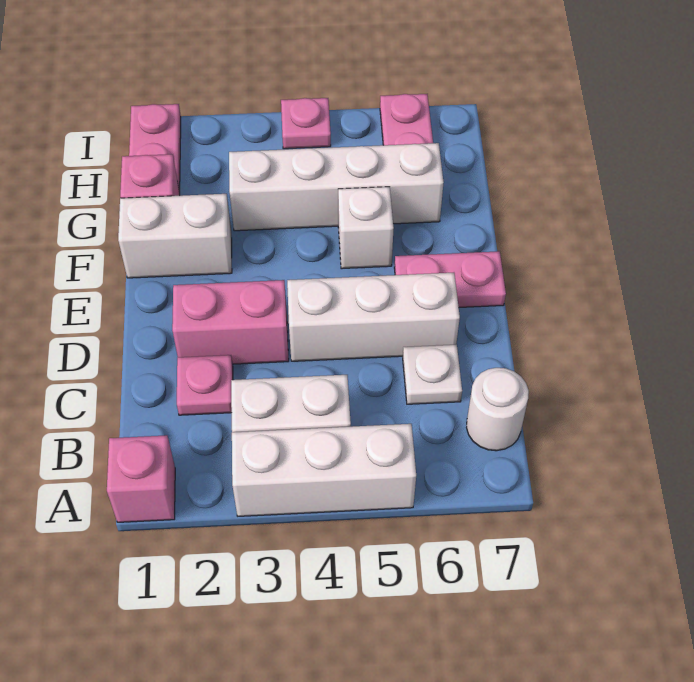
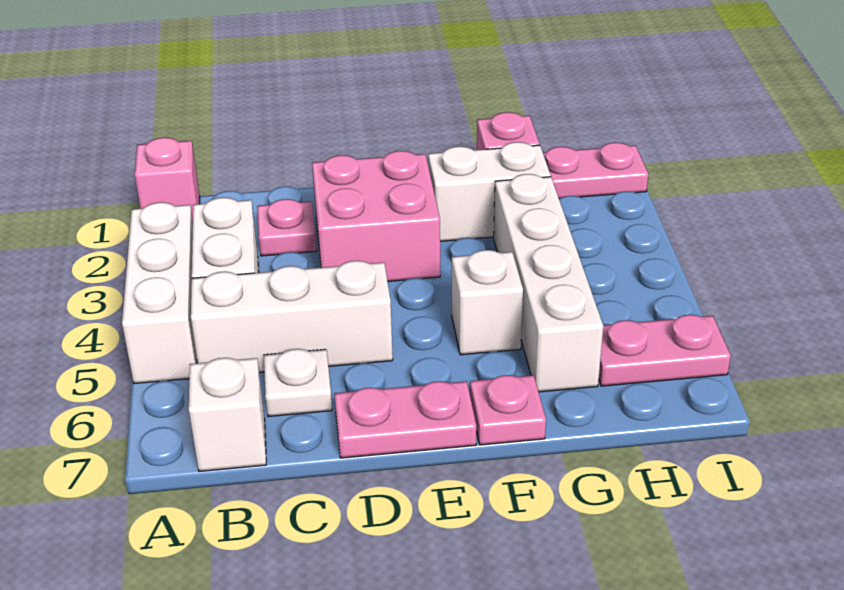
white round brick B7 level 1 -> white brick B7 level 1
pink brick D2:D3 level 1 -> pink brick D2:E3 level 1
white brick D4:D6 level 1 -> white brick B5:D5 level 1
pink plate E6:E7 level 1 -> pink plate D7:E7 level 1
white brick F1:F2 level 1 -> white brick F2:G2 level 1
pink plate I4 level 1 -> pink plate F7 level 1

